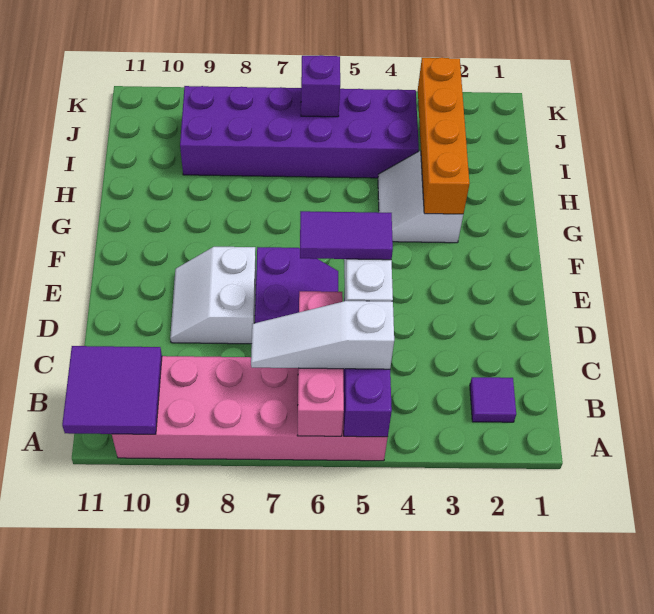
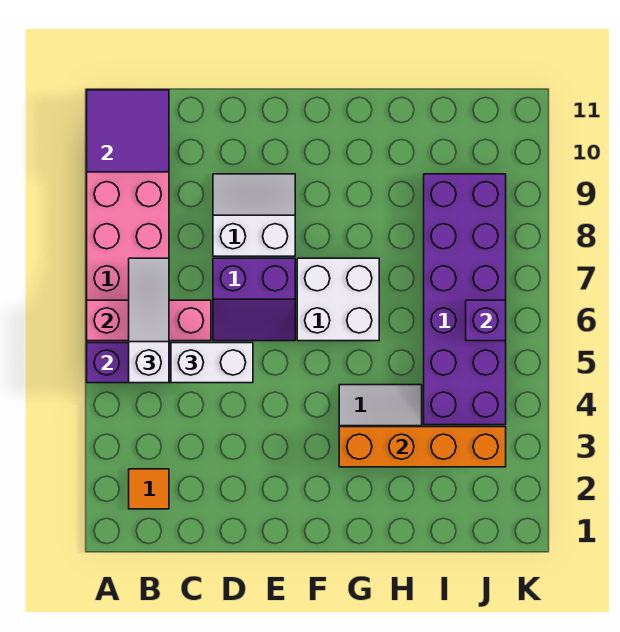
purple tile B2 level 1 -> orange tile B2 level 1
purple tile D5:D6 level 4 -> none
none -> white brick F6:G7 level 1

